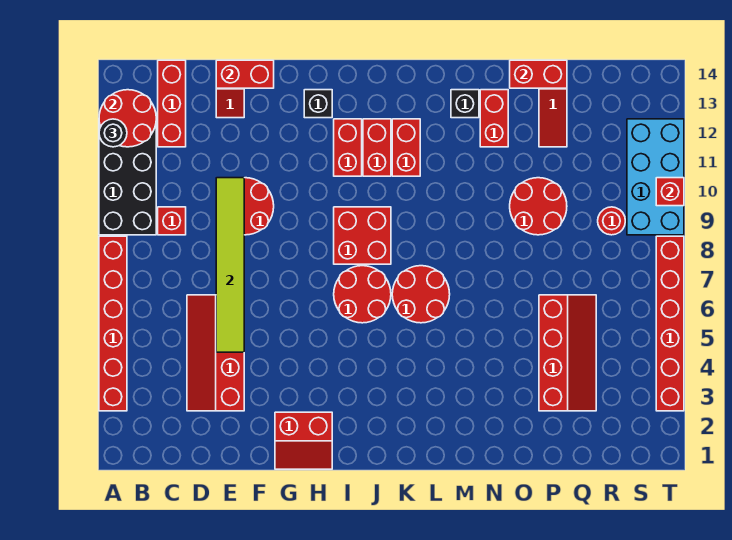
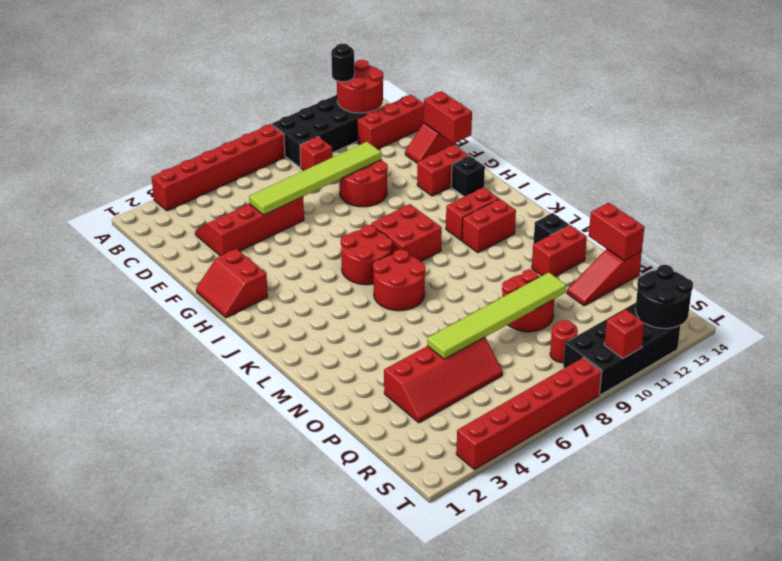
red brick I11:I12 level 1 -> red brick G12:G13 level 1
none -> lime tile P5:P10 level 2
cyan brick S9:T12 level 1 -> black brick S9:T12 level 1
none -> black round brick S12:T13 level 2

